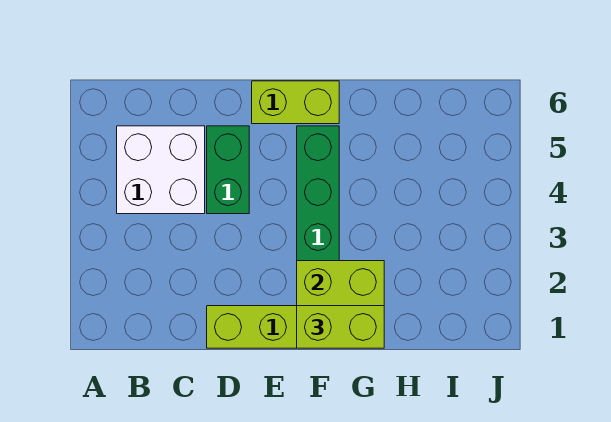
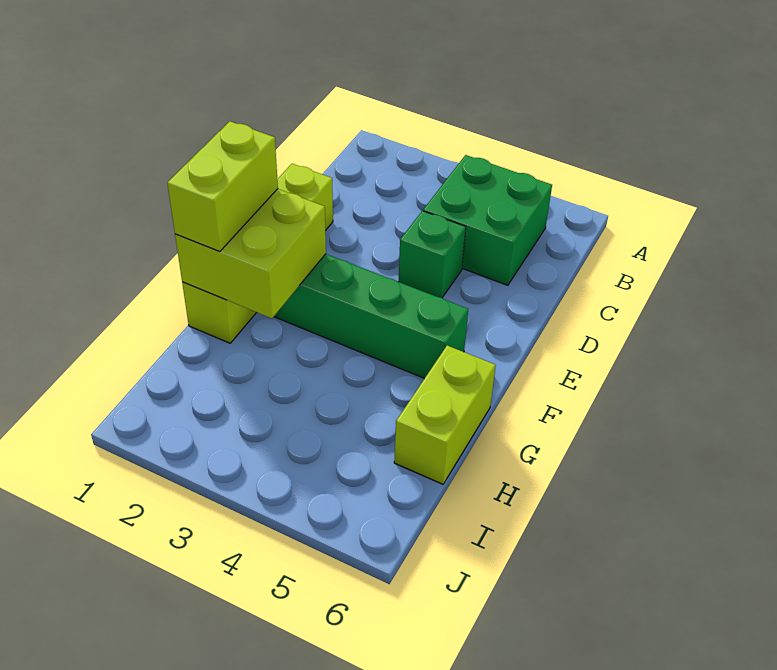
white brick B4:C5 level 1 -> green brick B4:C5 level 1
green brick D4:D5 level 1 -> green brick D4 level 1
lime brick E6:F6 level 1 -> lime brick G6:H6 level 1

